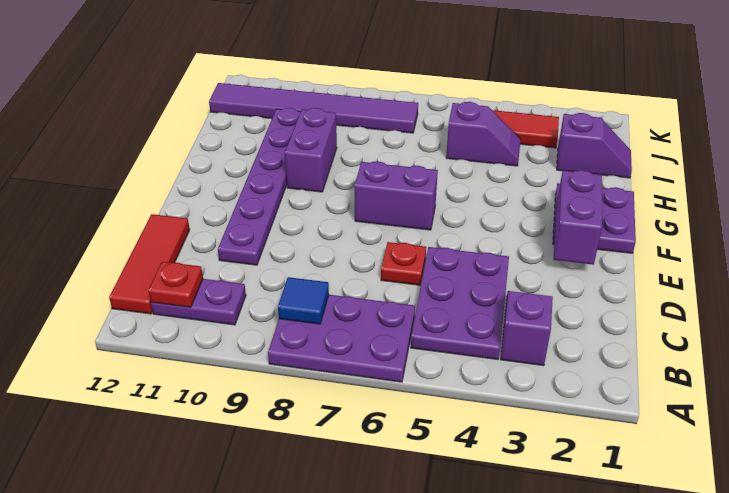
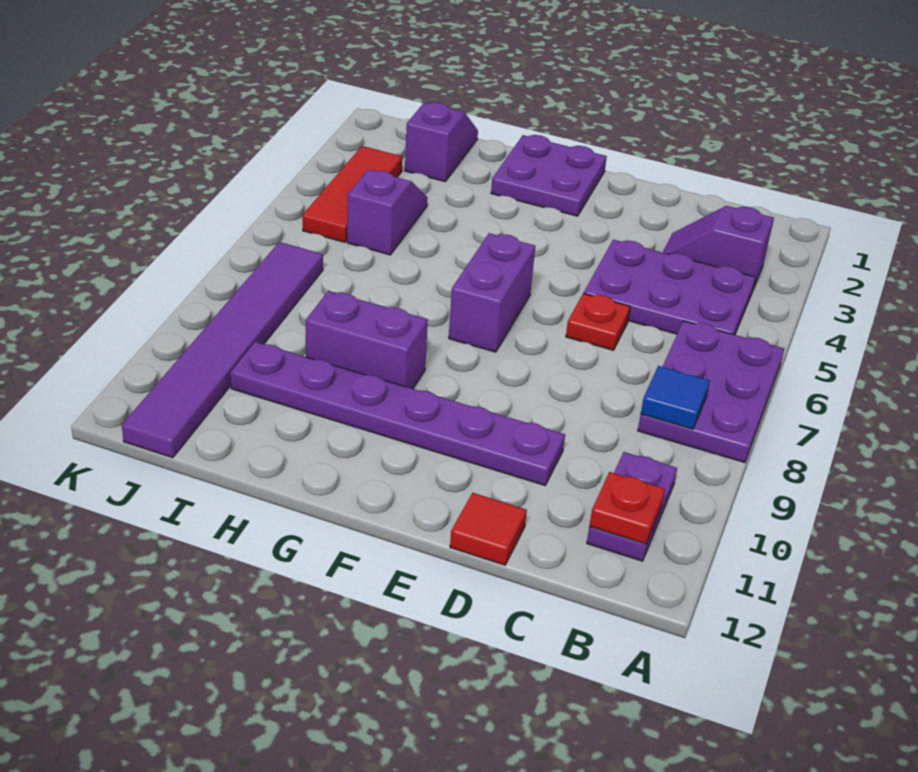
red tile B12:D12 level 1 -> red tile D12 level 1
purple brick E2:F2 level 2 -> none

